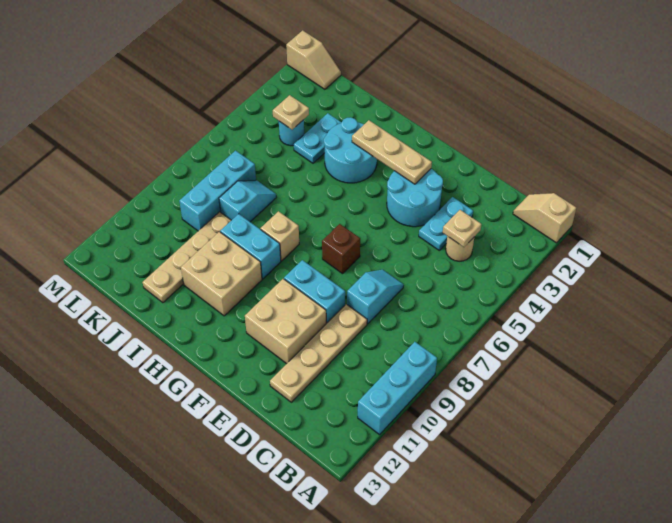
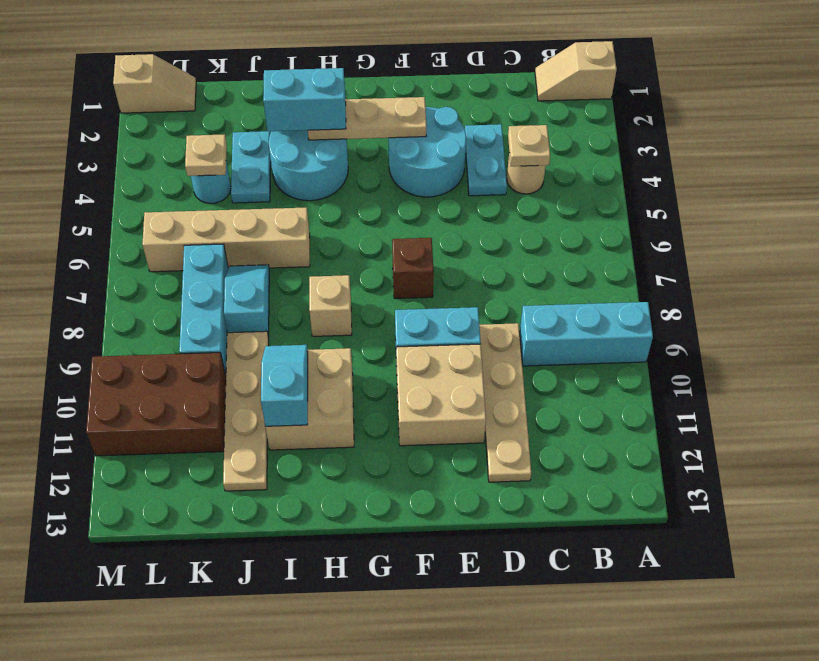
cyan brick A9:A11 level 1 -> cyan brick A9:C9 level 1
cyan slope D7:D8 level 1 top 8 -> cyan slope I10:I11 level 2 top 11
cyan brick H9:I9 level 1 -> cyan brick H3:I3 level 3
none -> tan brick I6:L6 level 1
none -> brown brick K10:M11 level 1

